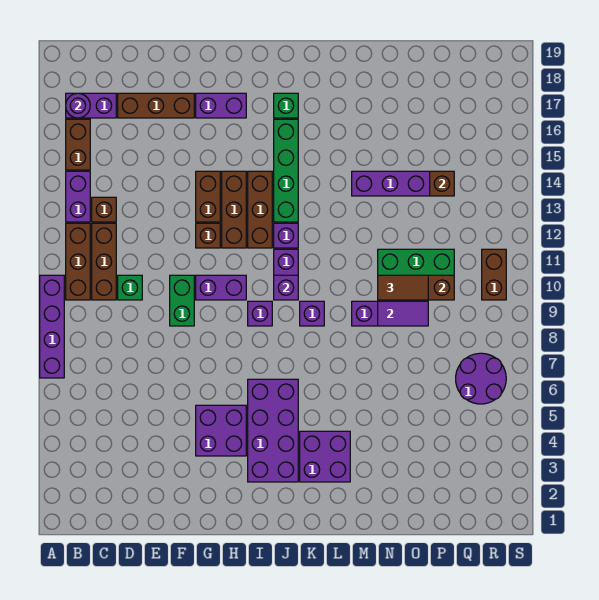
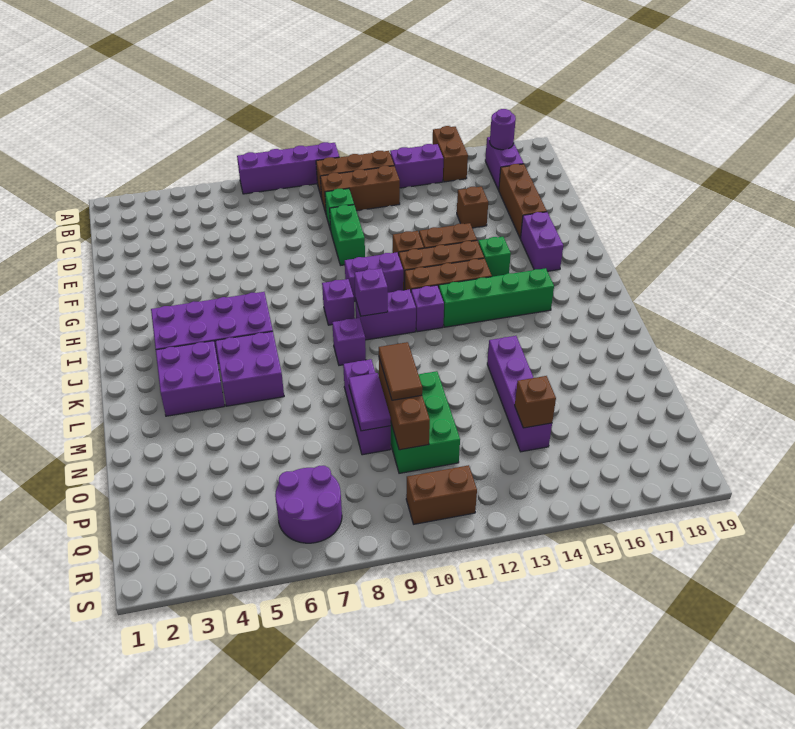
brown brick B15:B16 level 1 -> brown brick A15:B15 level 1
brown brick C13 level 1 -> brown brick E15 level 1
green brick F9:F10 level 1 -> green brick E10:F10 level 1
purple brick G4:H5 level 1 -> purple brick K5:L6 level 1
purple brick G10:H10 level 1 -> purple brick H10:H11 level 1
green brick J17 level 1 -> green brick H15 level 1

